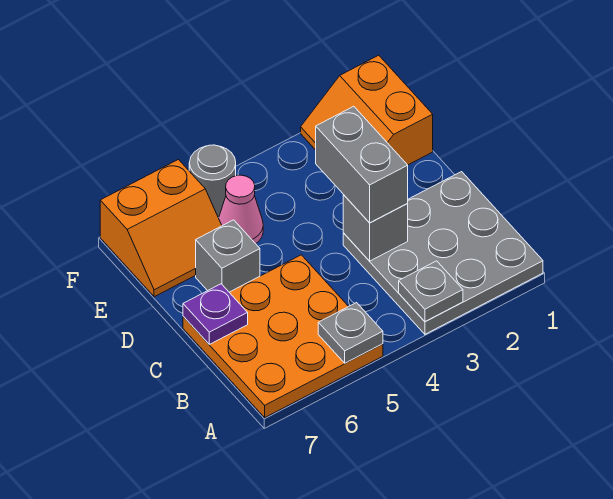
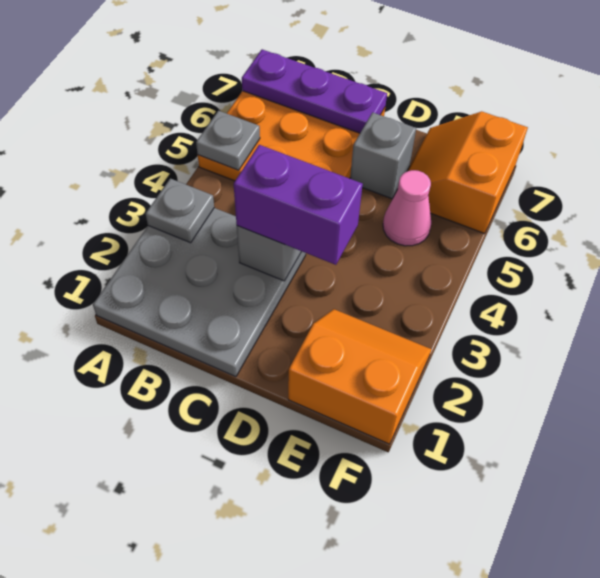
grey brick C3:D3 level 3 -> purple brick C3:D3 level 3
purple plate C7 level 2 -> purple plate A7:C7 level 2
grey round brick F5 level 1 -> none

